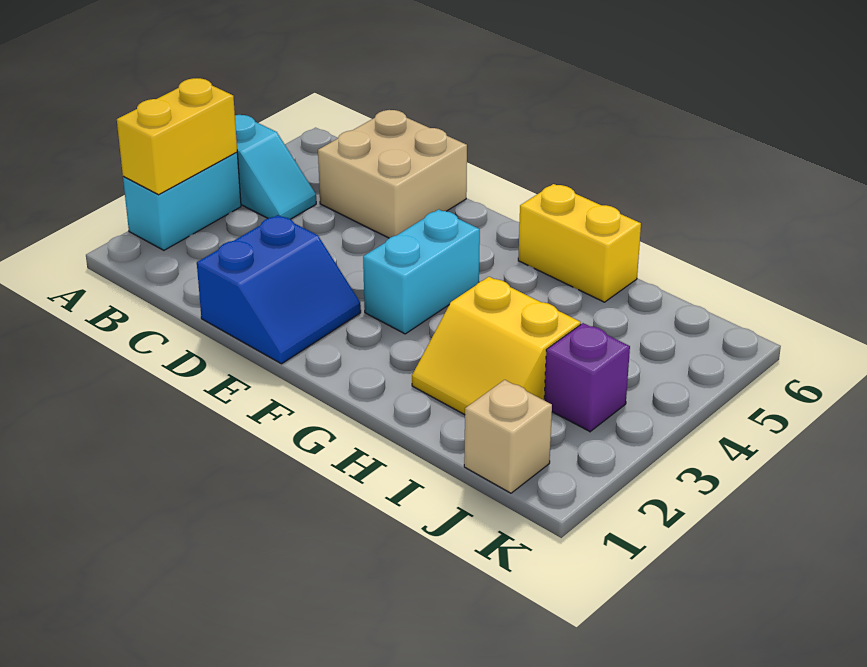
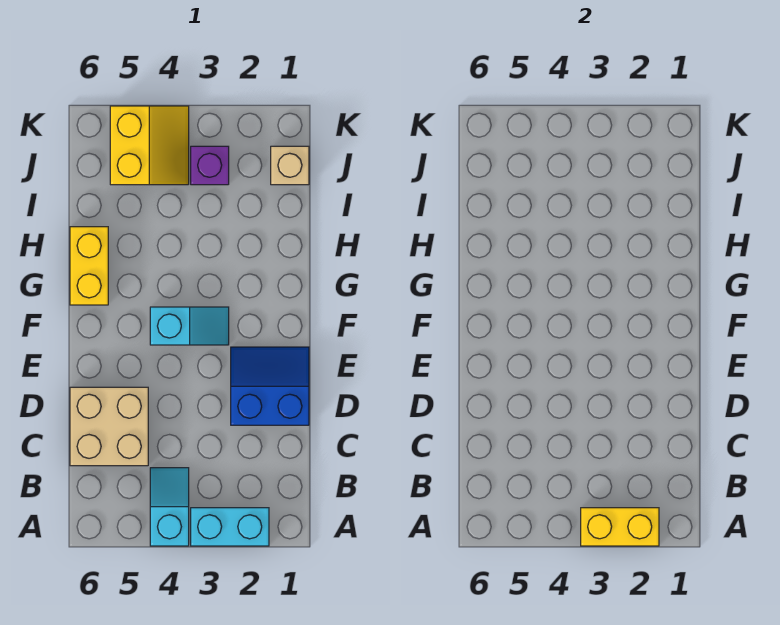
cyan brick F3:F4 level 1 -> cyan slope F3:F4 level 1 top 4
yellow slope H2:I3 level 1 top 3 -> yellow slope J4:K5 level 1 top 5

